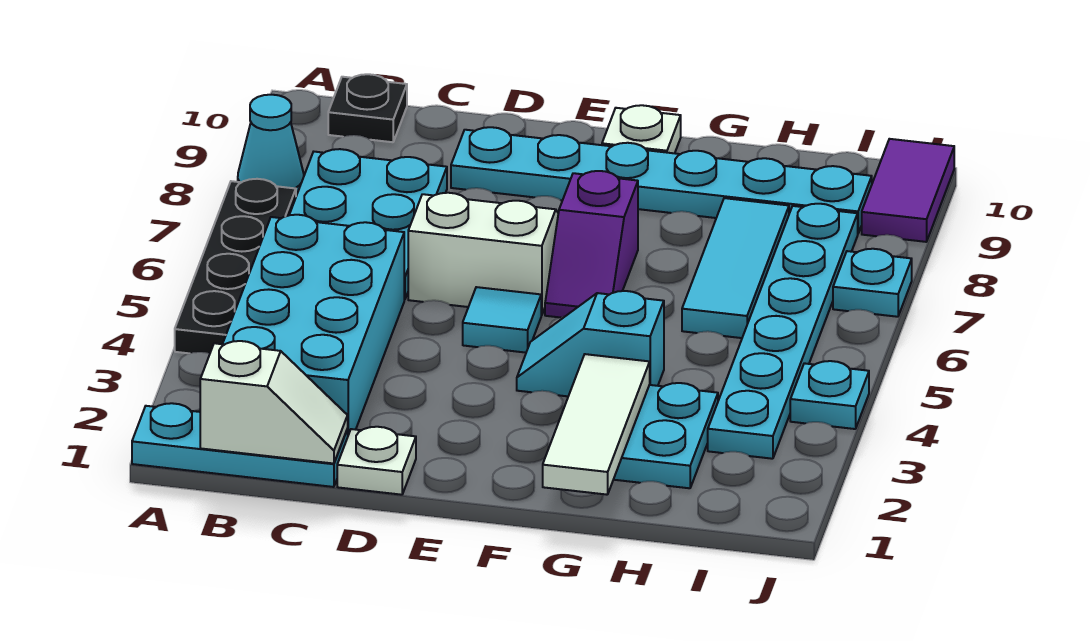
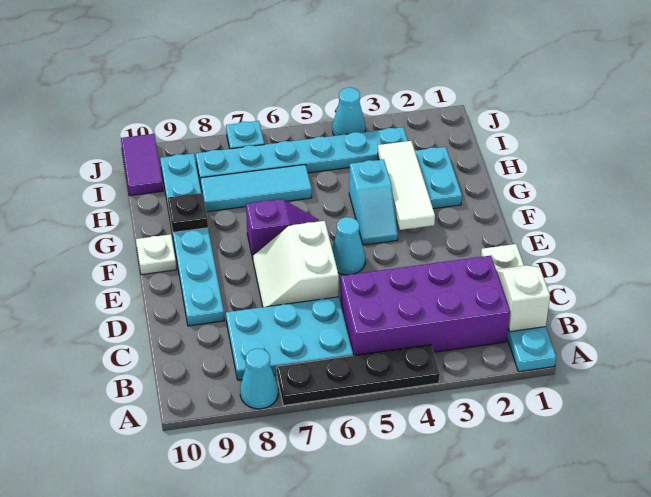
cyan brick B2:C5 level 1 -> purple brick B2:C5 level 1
black plate B10 level 1 -> black plate G9 level 2
cyan tile E5 level 1 -> cyan cone E5 level 1
white tile G1:G3 level 2 -> white tile F3:H3 level 2
cyan plate J4 level 1 -> cyan cone J4 level 1
purple tile J9:J10 level 1 -> purple tile I10:J10 level 1

